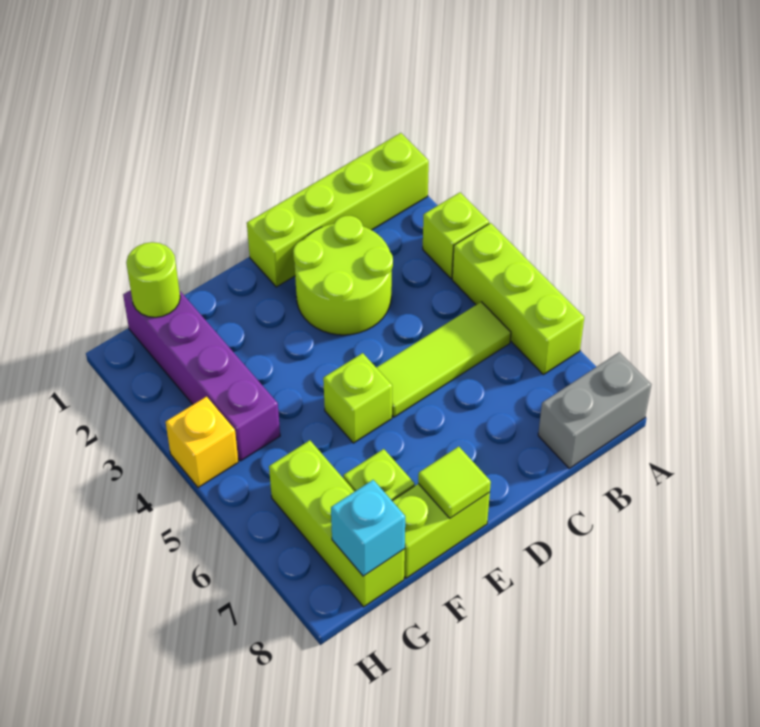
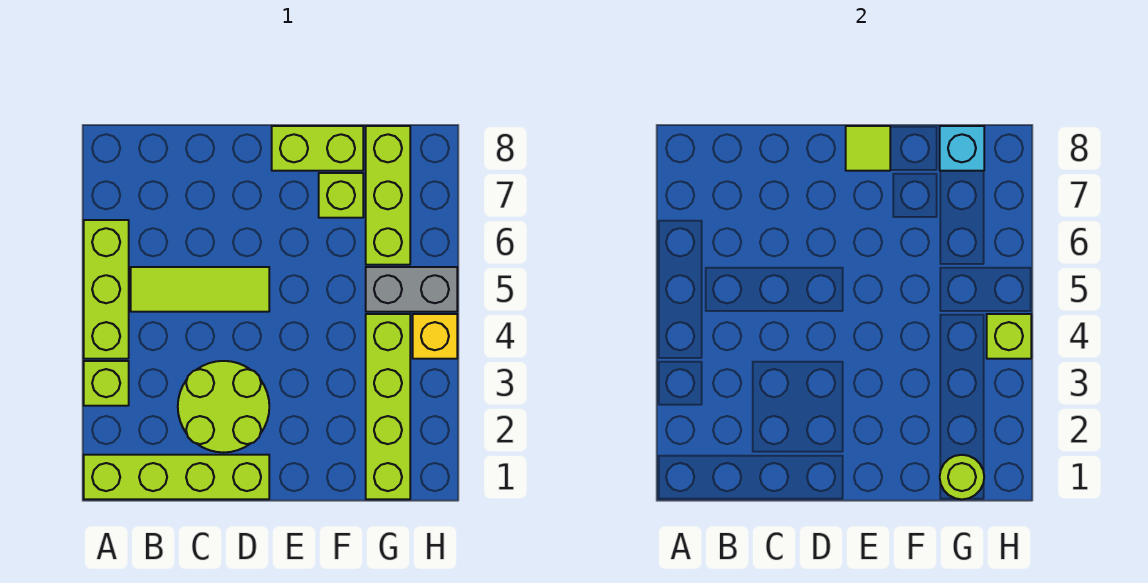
grey brick A8:B8 level 1 -> grey brick G5:H5 level 1
lime brick E5 level 1 -> lime brick H4 level 2
purple brick G1:G4 level 1 -> lime brick G1:G4 level 1

